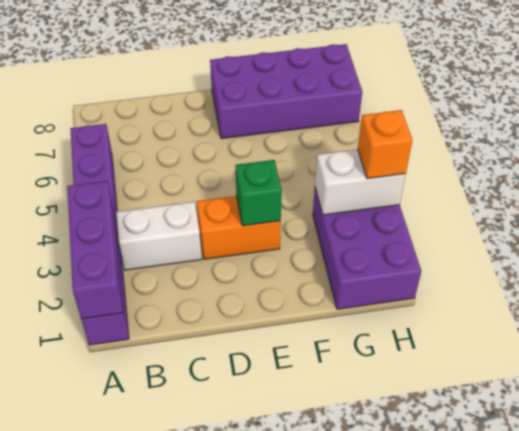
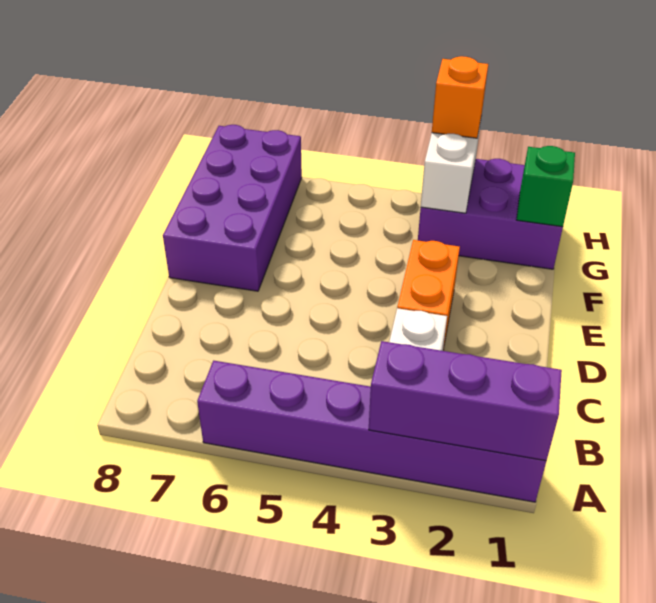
green brick E3 level 2 -> green brick G1 level 2

